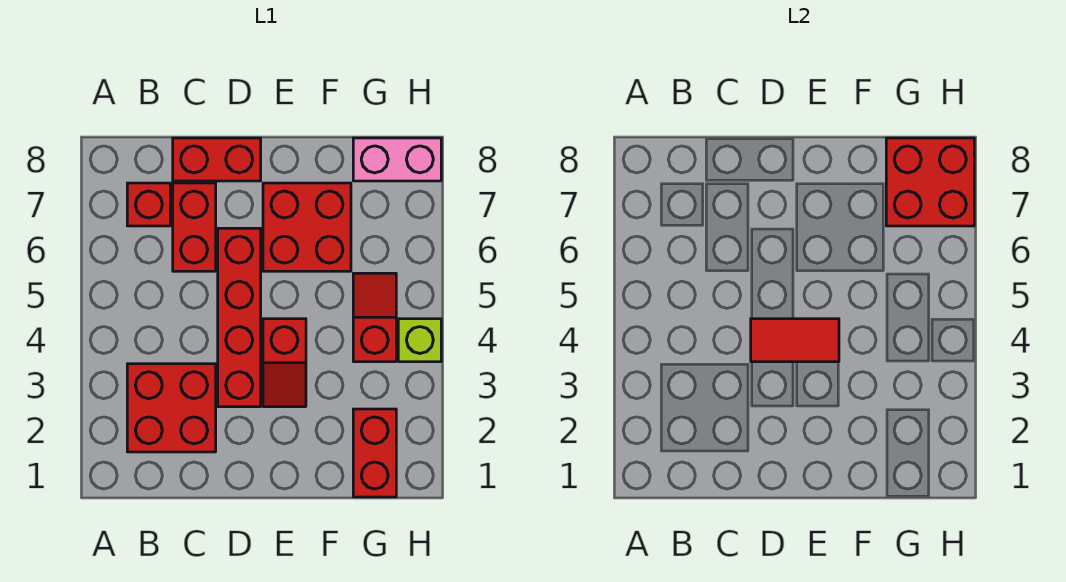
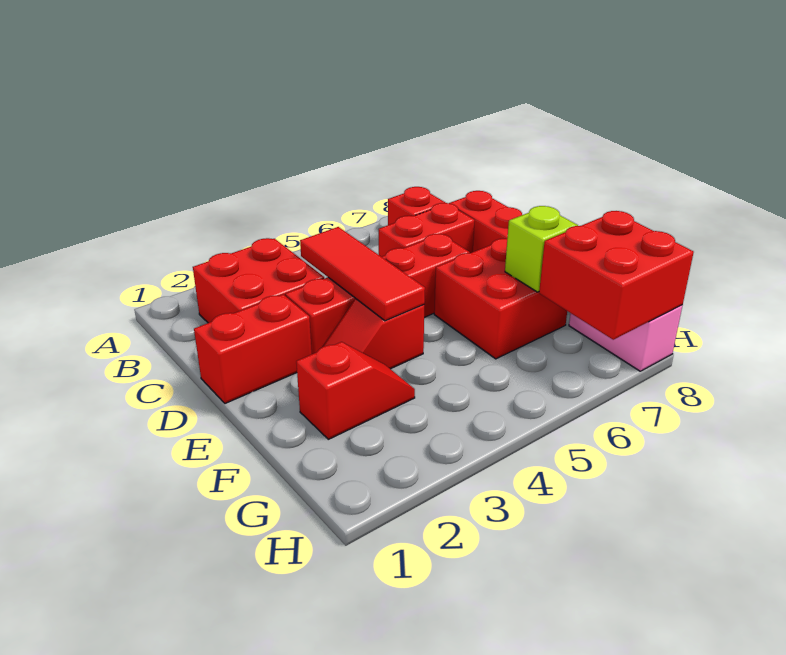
red tile D4:E4 level 2 -> red tile C4:E4 level 2
red brick G1:G2 level 1 -> red brick D1:D2 level 1
red slope G4:G5 level 1 top 4 -> red slope F2:F3 level 1 top 2
lime brick H4 level 1 -> lime brick F7 level 2

